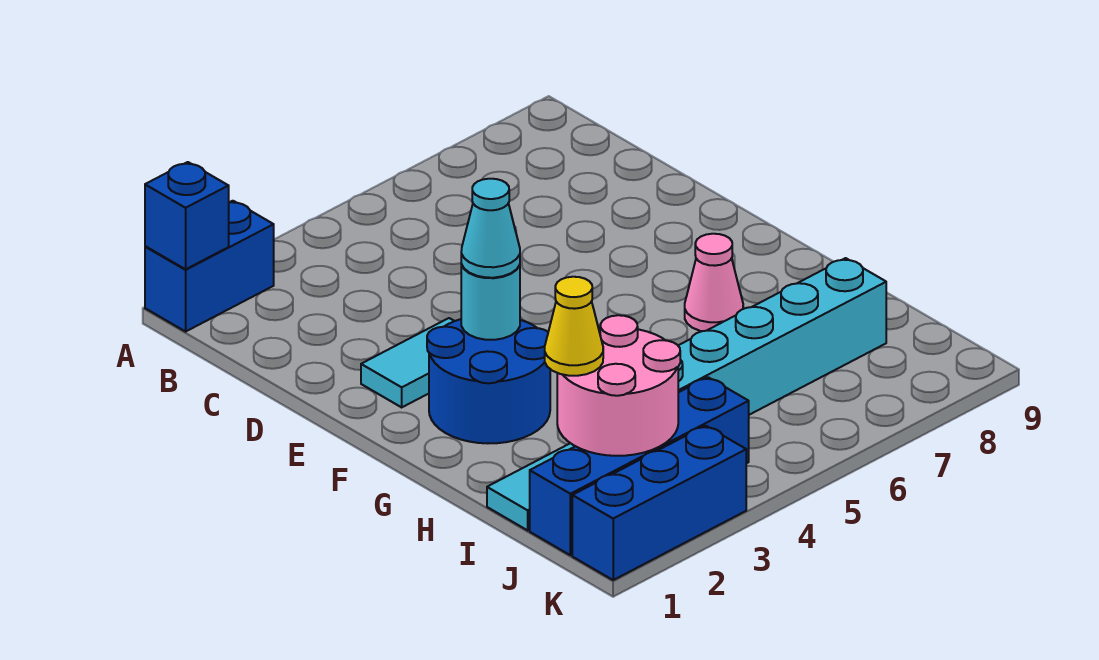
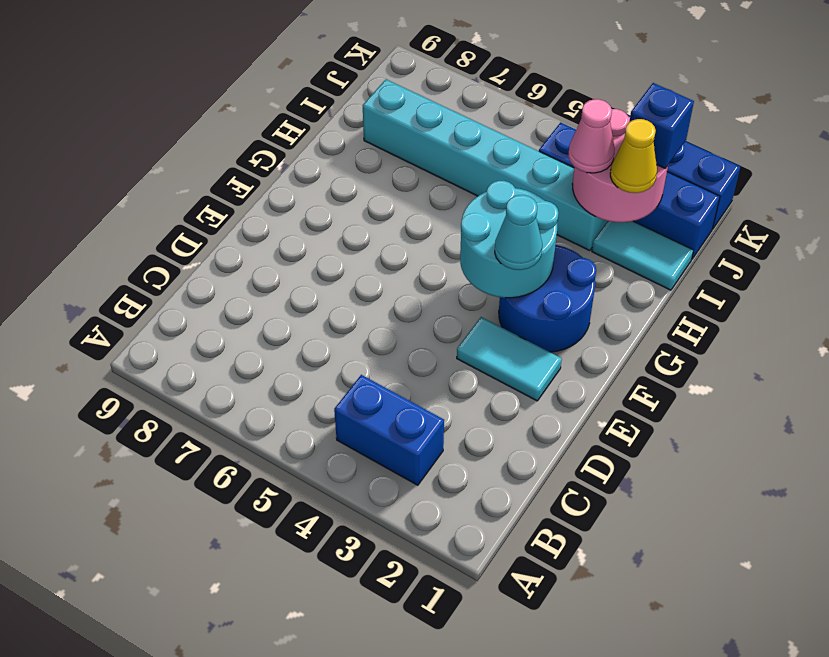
blue brick A1:A2 level 1 -> blue brick B3:B4 level 1
blue brick A1 level 2 -> blue brick J2 level 3
cyan round brick F3 level 2 -> cyan round brick F3:G4 level 2
pink cone G7 level 1 -> pink cone I3 level 3

